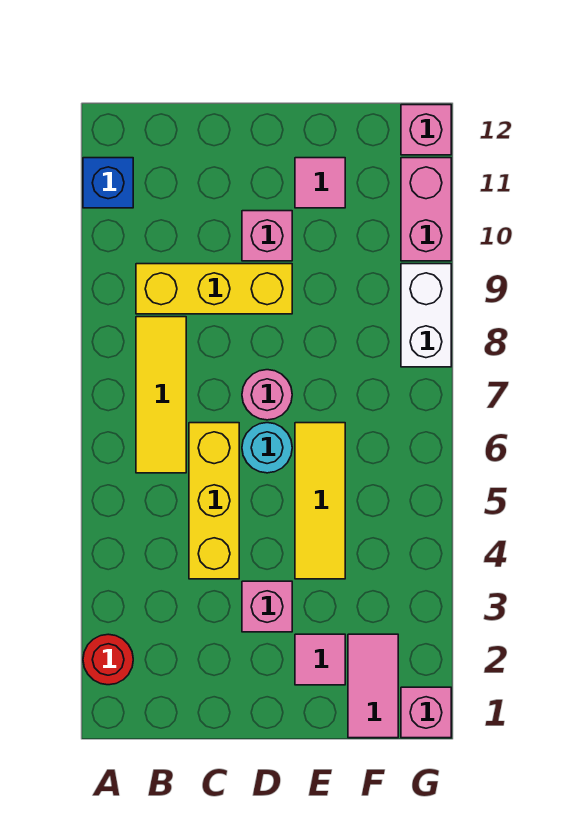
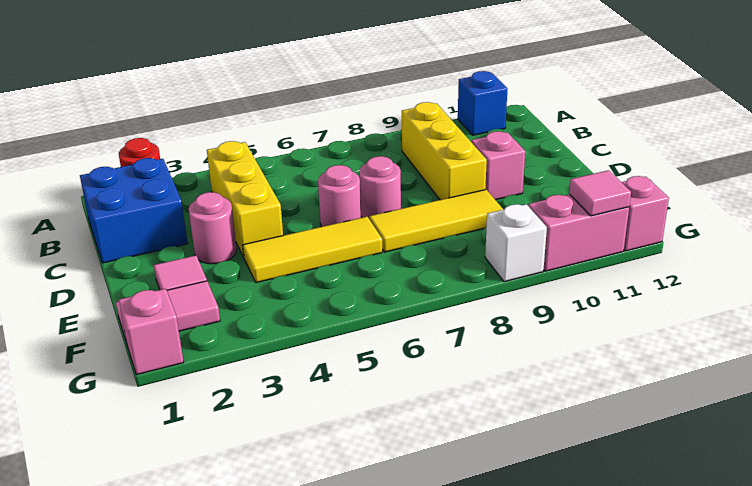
none -> blue brick B1:C2 level 1
yellow tile B6:B8 level 1 -> yellow tile E7:E9 level 1
yellow brick C4:C6 level 1 -> yellow brick B4:D4 level 1
pink brick D3 level 1 -> pink round brick D3 level 1
cyan round brick D6 level 1 -> pink round brick D6 level 1
pink tile E11 level 1 -> pink tile G11 level 2
white brick G8:G9 level 1 -> white brick G9 level 1

